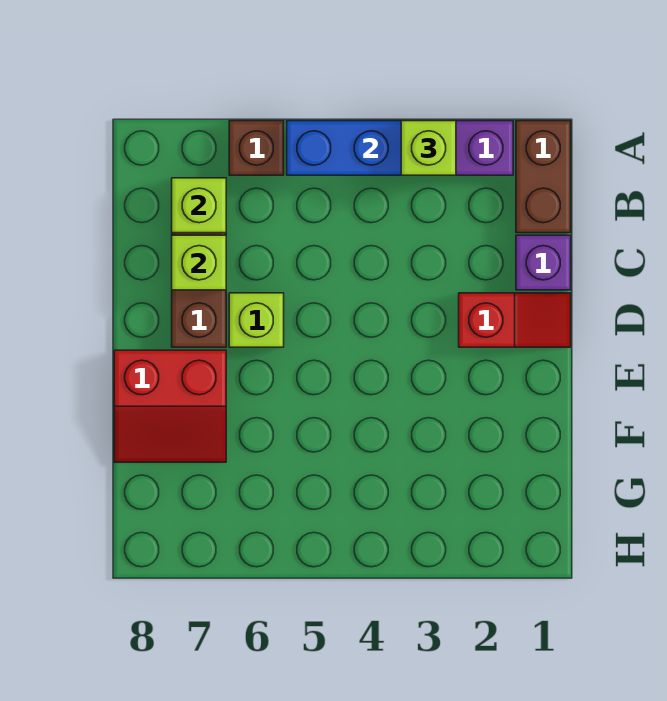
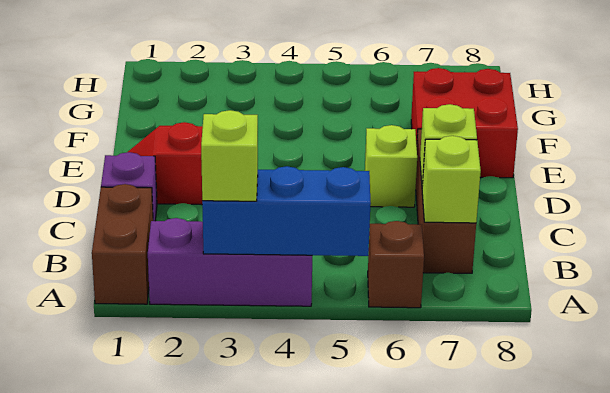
red slope E7:F8 level 1 top E -> red brick E7:F8 level 1

